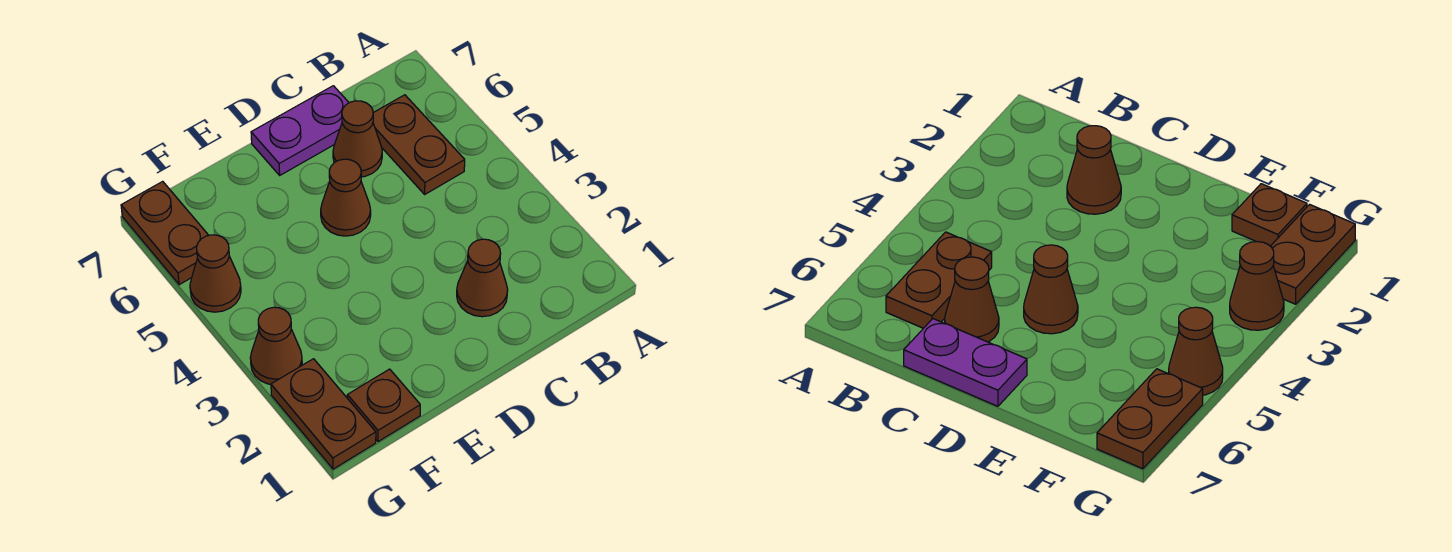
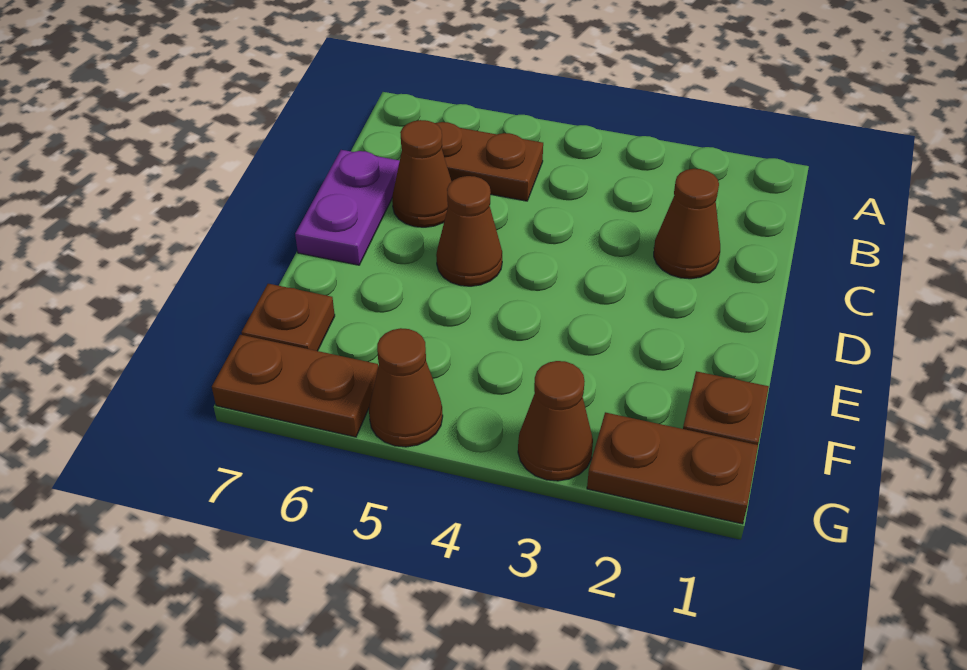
none -> brown plate F7 level 1

